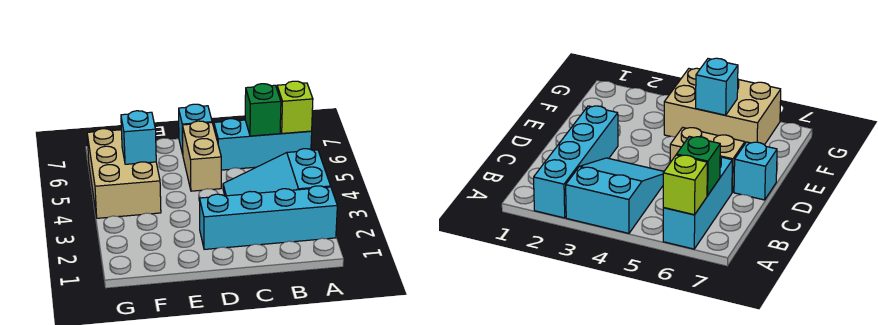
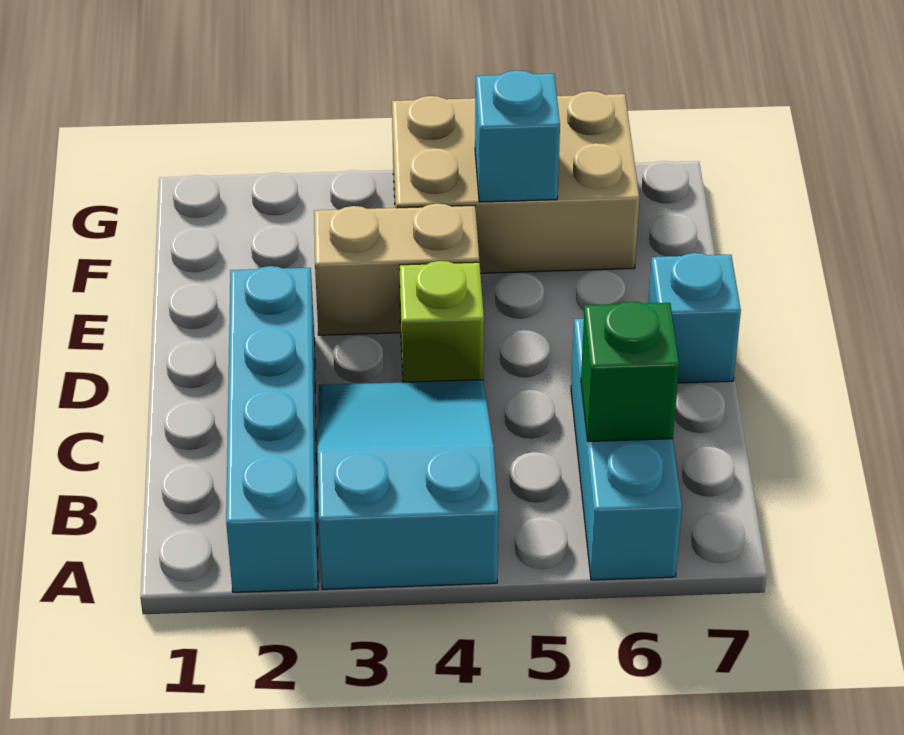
lime brick A6 level 2 -> lime brick D4 level 1
tan brick D5:D6 level 1 -> tan brick E3:E4 level 1

